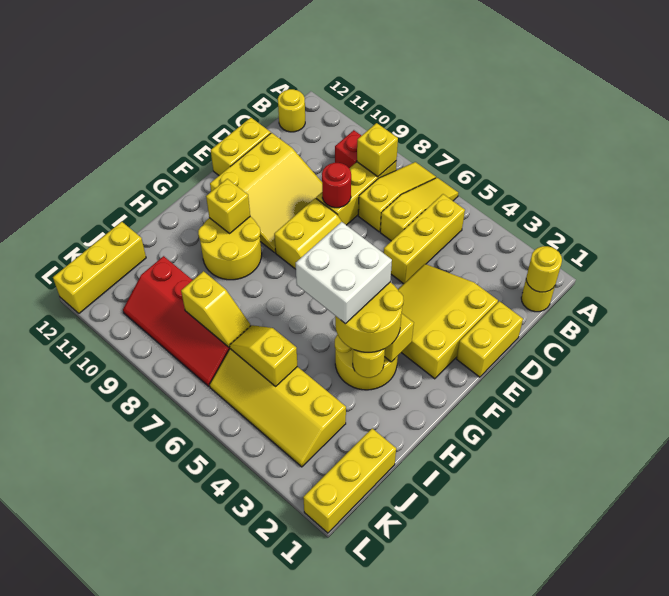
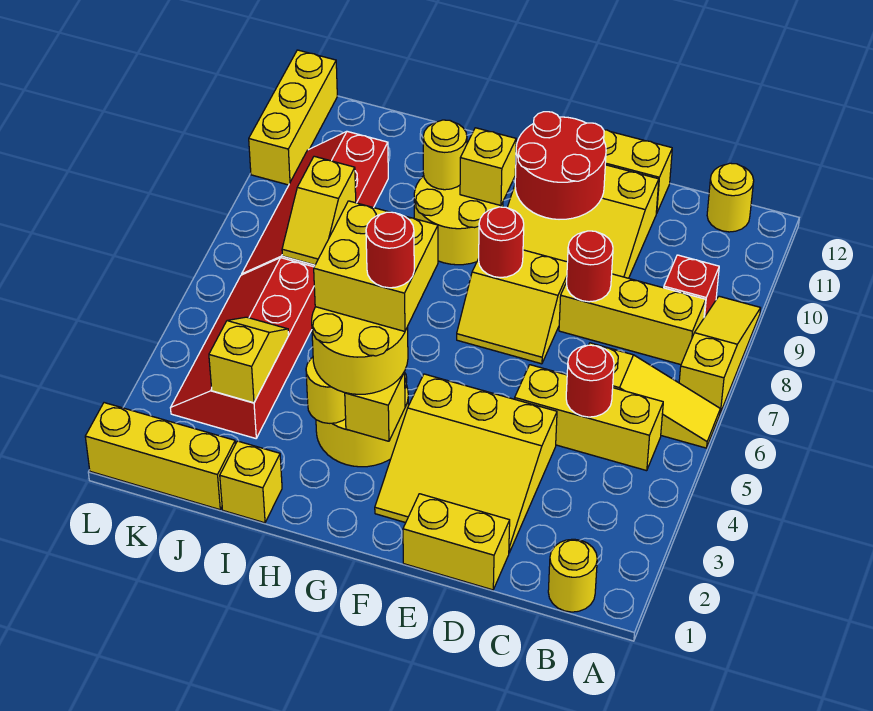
yellow slope A7:C7 level 1 top C -> yellow slope A7:A9 level 1 top 7
yellow round brick B1 level 2 -> yellow round brick H10 level 2
yellow brick B8 level 2 -> yellow brick I1 level 1
none -> red round brick C5 level 2
yellow slope D2:F4 level 1 top 2 -> yellow slope D2:F4 level 1 top 4
none -> red round brick E10:F11 level 2
none -> red round brick F8 level 2
white brick G4:H5 level 4 -> yellow brick G4:H5 level 4
none -> red round brick G4 level 5
yellow slope J3:K6 level 1 top J -> red slope J3:K6 level 1 top J
yellow slope J5:J6 level 2 top 5 -> yellow slope J3:J4 level 2 top 3
yellow brick J12:L12 level 1 -> yellow brick L10:L12 level 1

